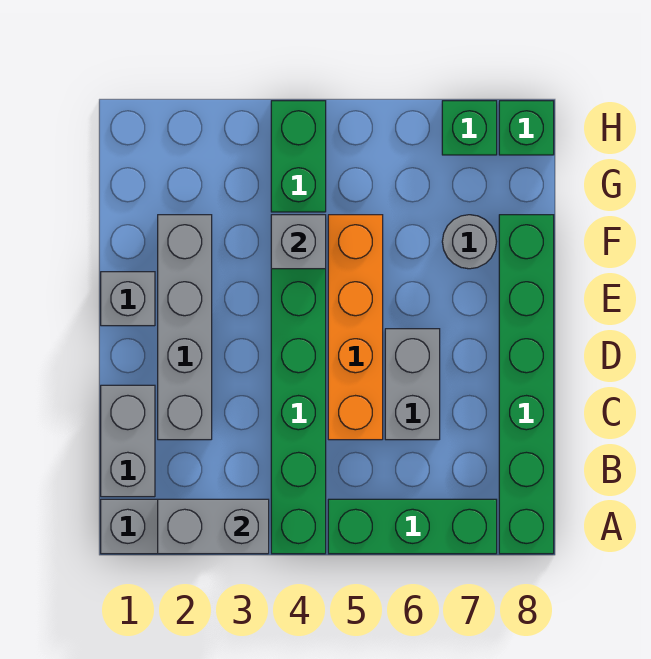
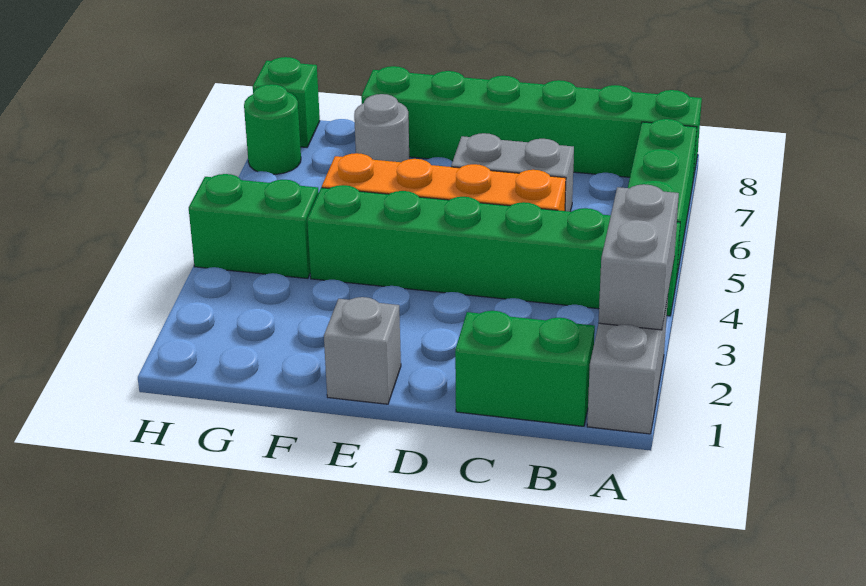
grey brick B1:C1 level 1 -> green brick B1:C1 level 1
grey brick C2:F2 level 1 -> none
grey brick F4 level 2 -> none
green brick H7 level 1 -> green round brick H7 level 1

